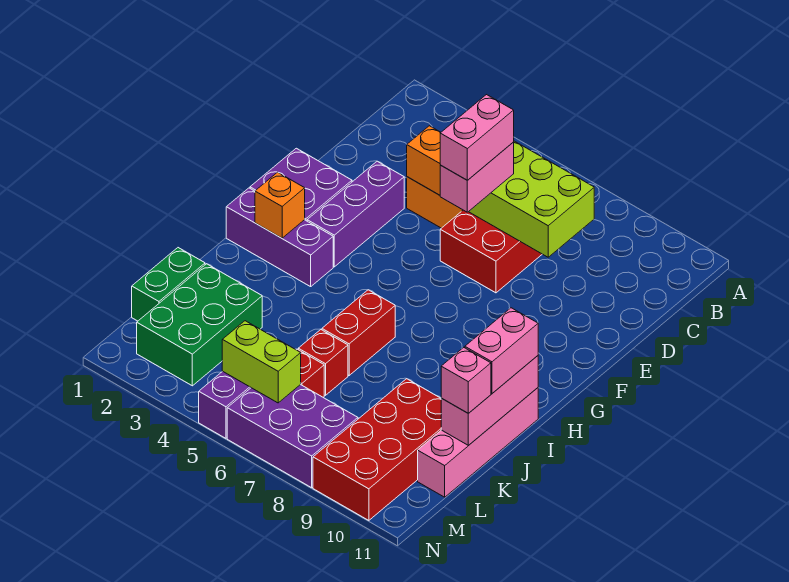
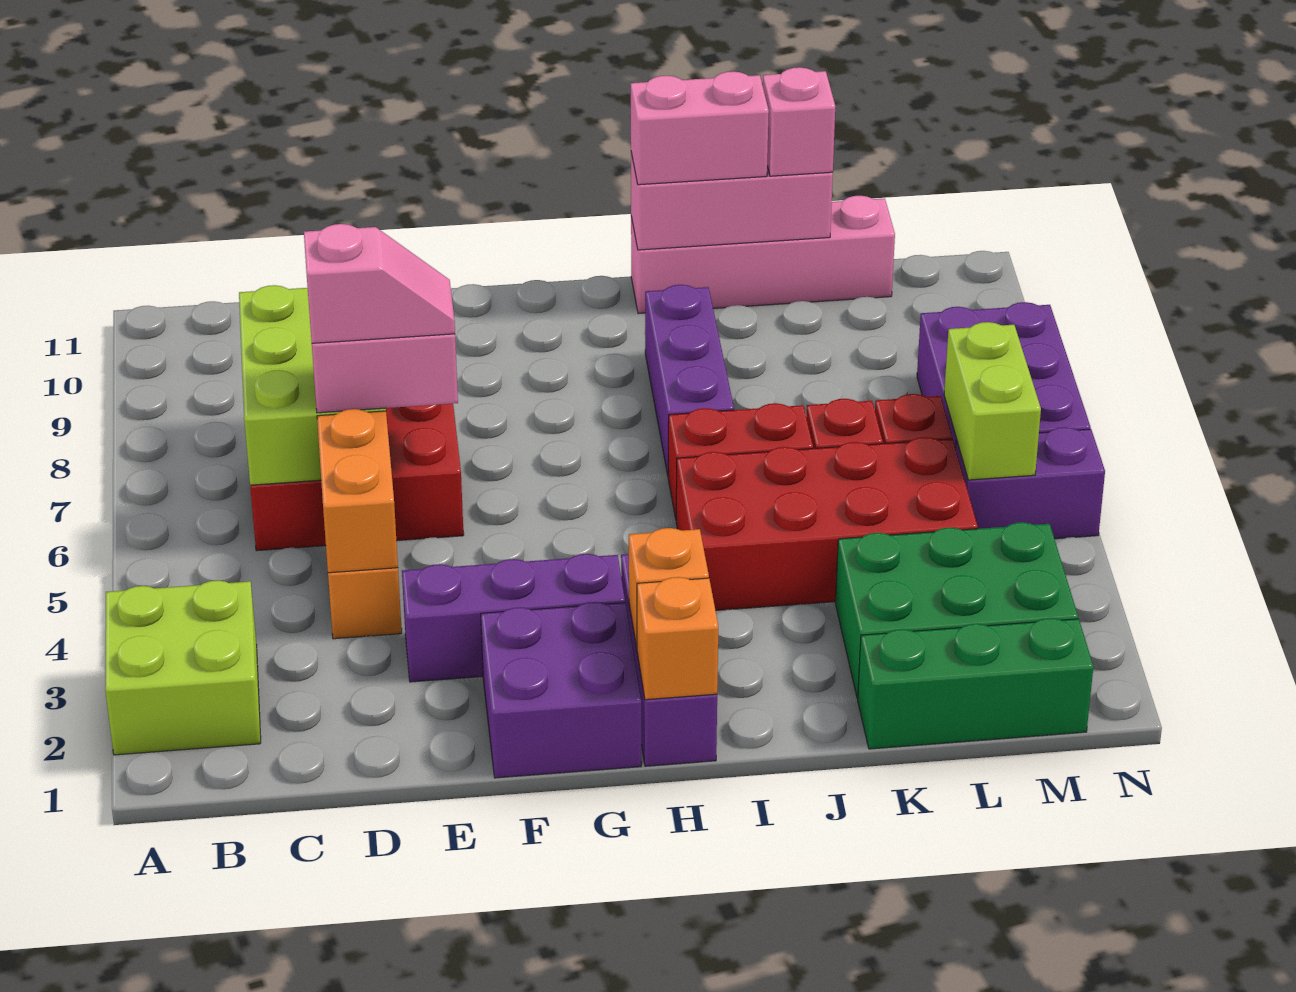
none -> lime brick A2:B3 level 1
pink brick D6:E6 level 4 -> pink slope D6:E6 level 4 top D
none -> orange brick H1 level 2
none -> purple brick I7:I9 level 1
green brick K1:L1 level 1 -> green brick K1:M1 level 1
red brick K9:N10 level 1 -> red brick I4:L5 level 1

